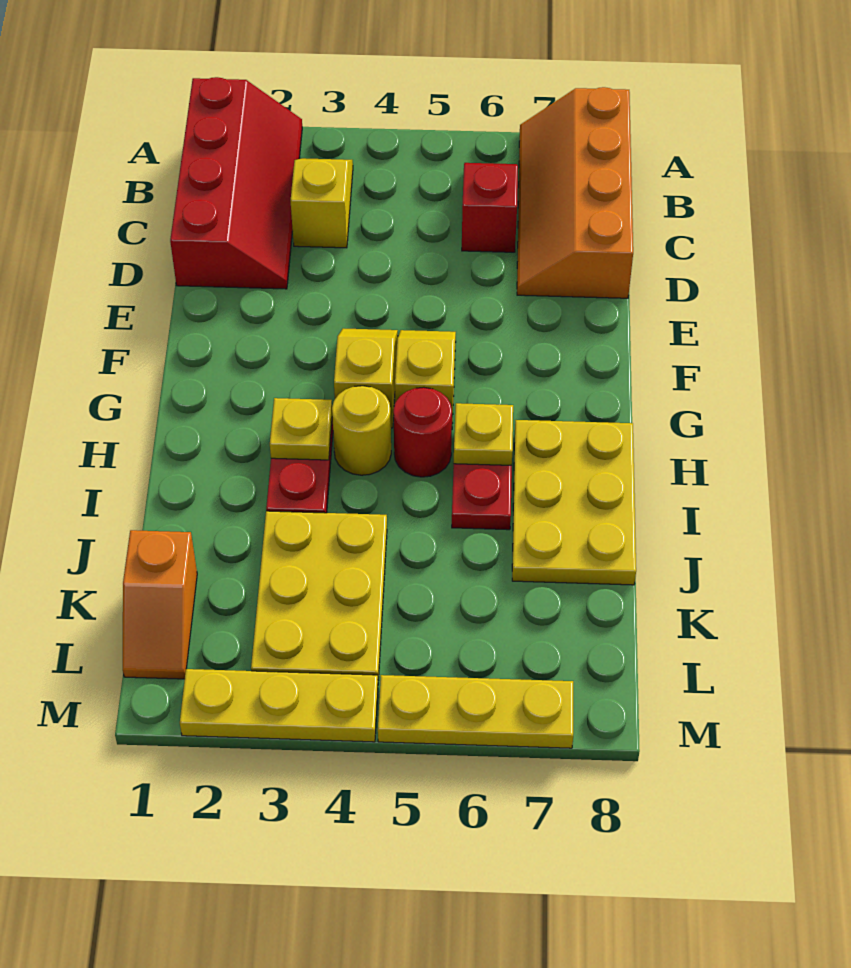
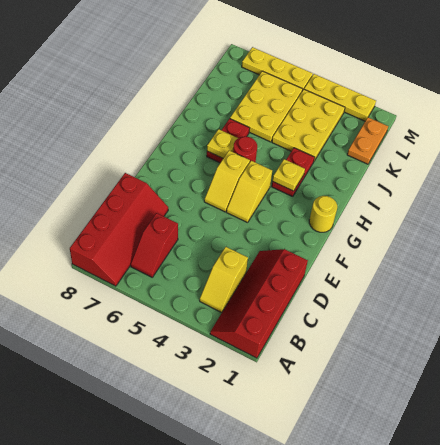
orange slope A7:D8 level 1 top 8 -> red slope A7:D8 level 1 top 8
yellow round brick H4 level 1 -> yellow round brick G1 level 1
yellow plate H7:J8 level 1 -> yellow plate J5:L6 level 1
orange slope K1:L1 level 1 top K -> orange plate K1:L1 level 1

